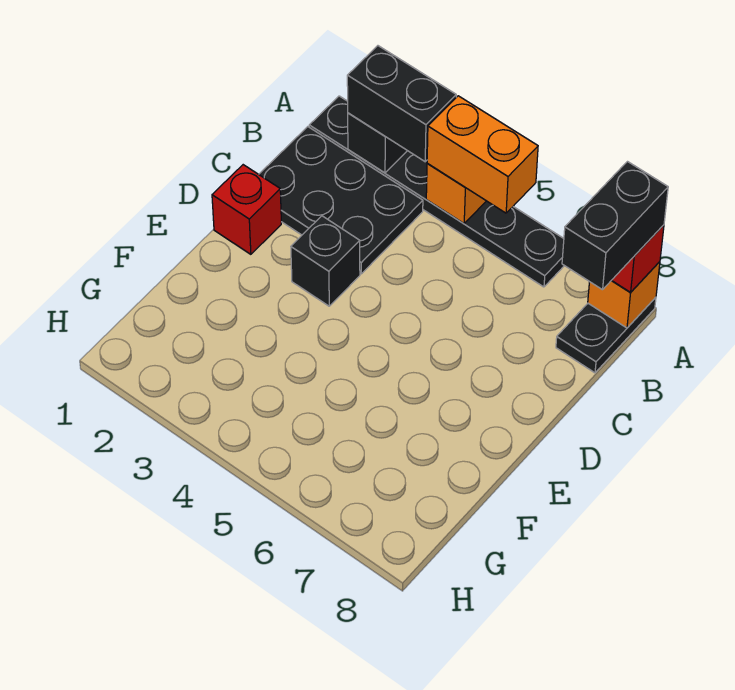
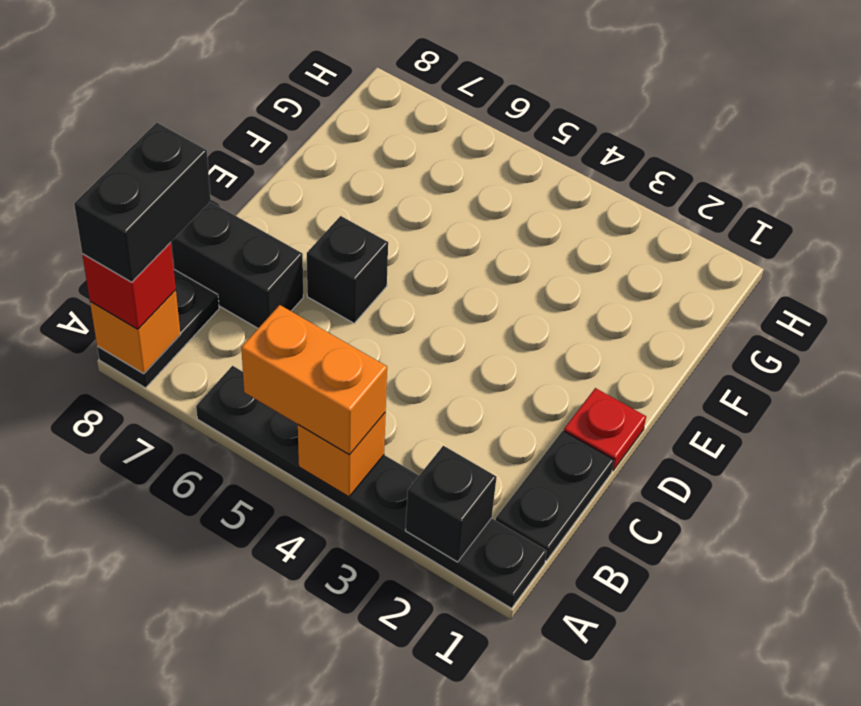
black brick A2:A3 level 3 -> black brick C7:C8 level 1
black plate B1:C3 level 1 -> black plate B1:C1 level 1
red brick D1 level 1 -> red plate D1 level 1
black brick D3 level 1 -> black brick D6 level 1

